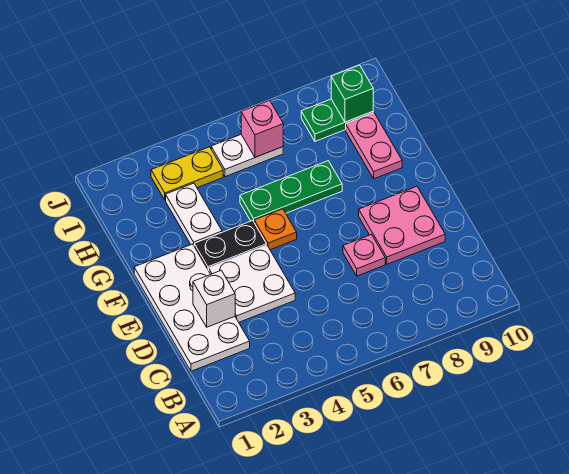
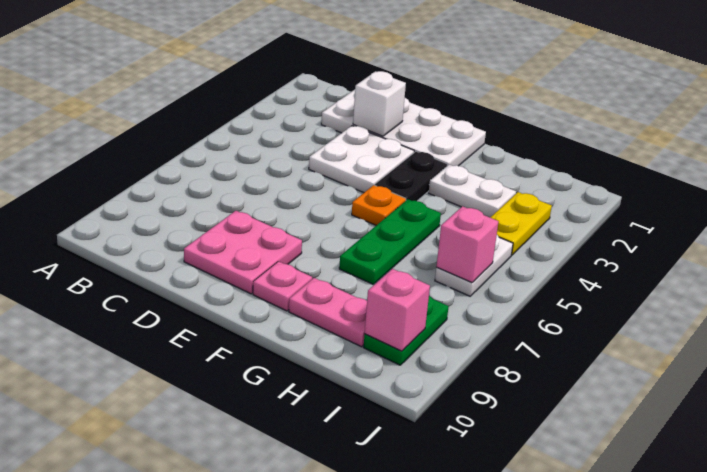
pink plate D7 level 1 -> pink plate F9 level 1
green brick I9 level 2 -> pink brick I9 level 2

